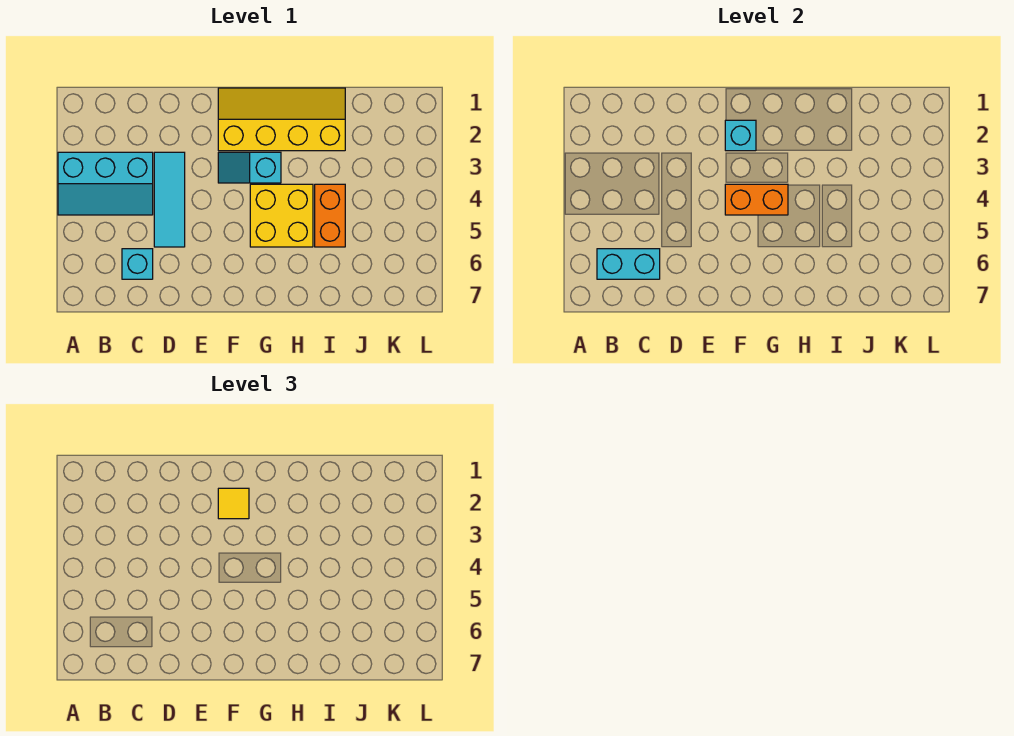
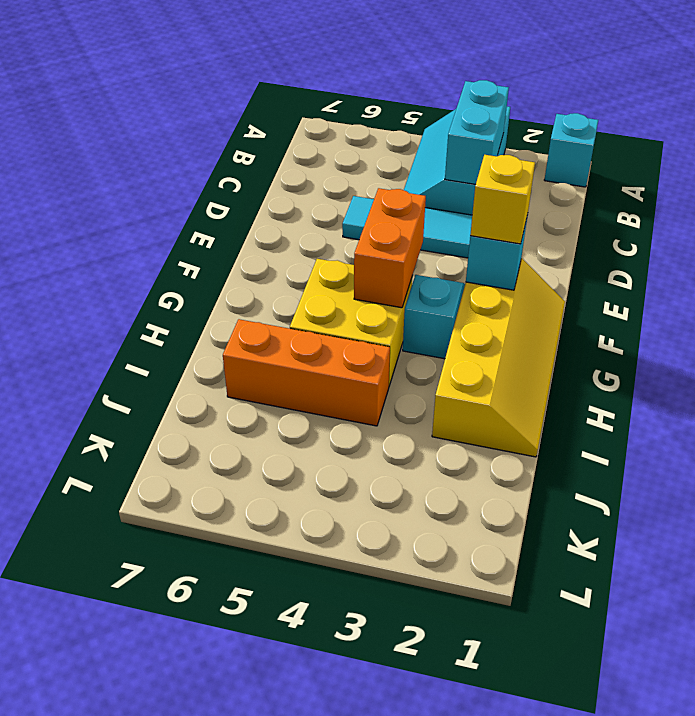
cyan brick B6:C6 level 2 -> cyan brick B3:C3 level 2
cyan brick C6 level 1 -> cyan brick A1 level 1
yellow tile F2 level 3 -> yellow brick F2 level 3
orange brick I4:I5 level 1 -> orange brick I4:I6 level 1

